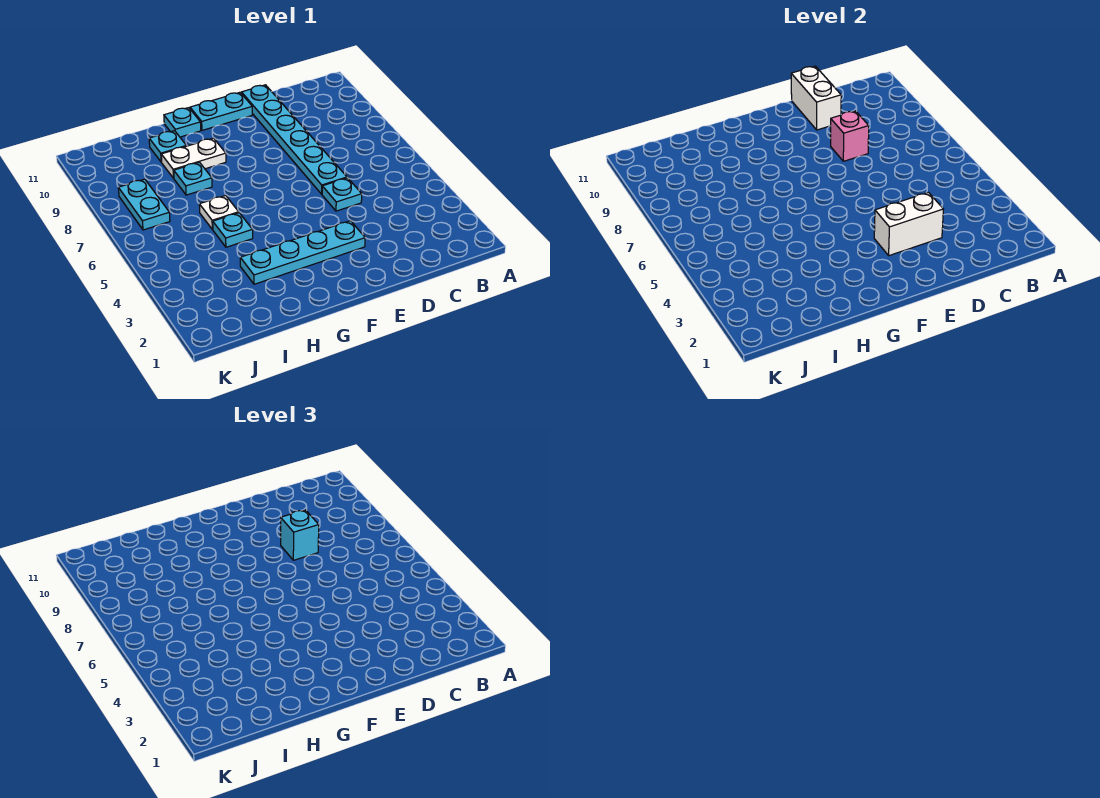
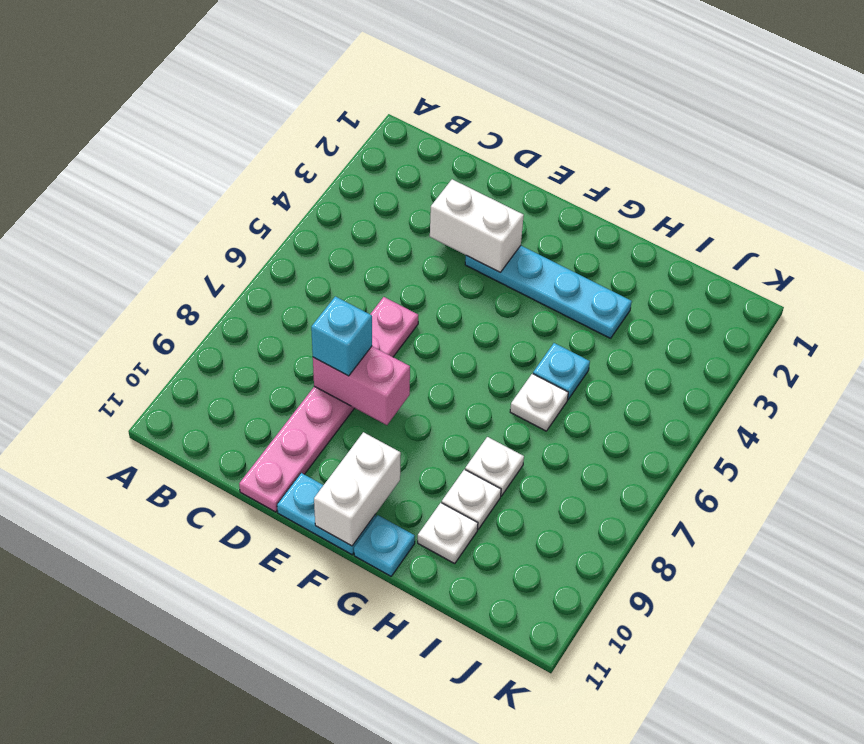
cyan plate D5 level 1 -> none
cyan plate D6:D11 level 1 -> pink plate D6:D11 level 1
pink brick D8 level 2 -> pink brick D8:E8 level 2
white brick D10:D11 level 2 -> white brick F10:F11 level 2
white plate G9:H9 level 1 -> white plate H9 level 1
cyan plate H8 level 1 -> white plate H8 level 1
cyan plate H10 level 1 -> white plate H10 level 1
cyan plate J7:J8 level 1 -> none

